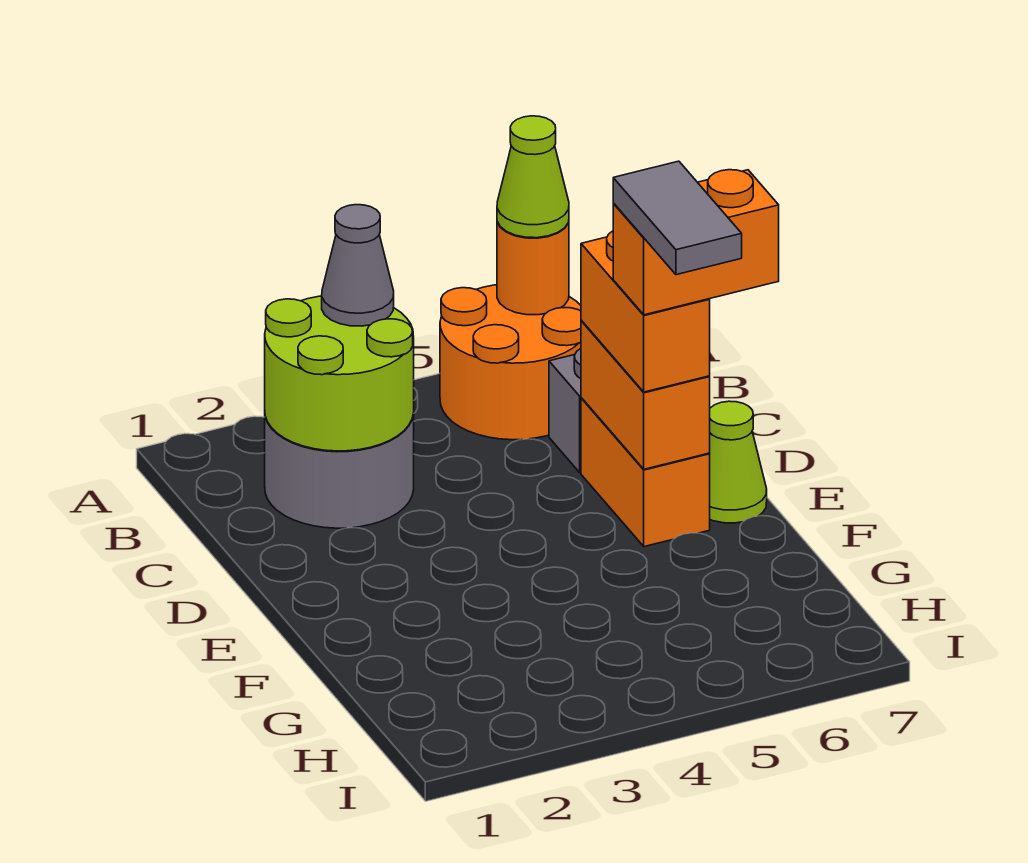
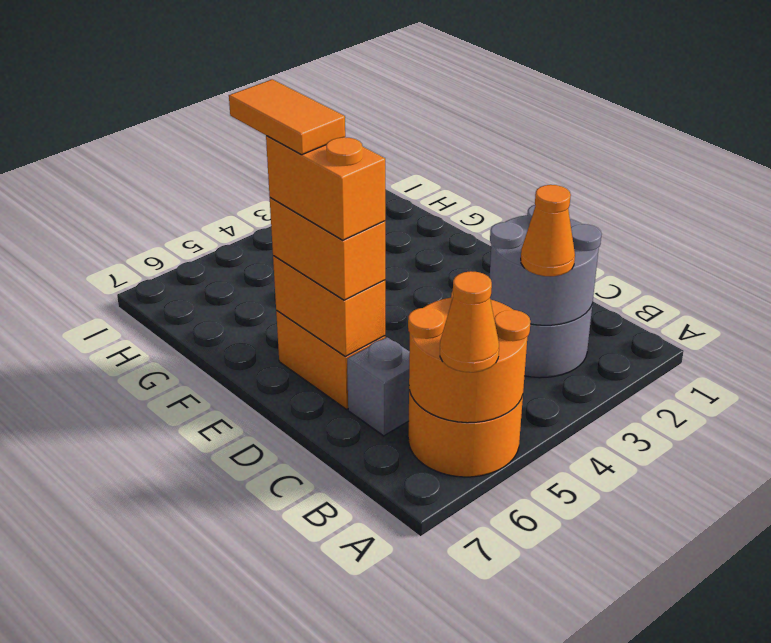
orange round brick A6 level 2 -> orange round brick A5:B6 level 2
lime cone A6 level 3 -> orange cone A6 level 3
lime round brick B2:C3 level 2 -> grey round brick B2:C3 level 2
grey cone B3 level 3 -> orange cone B3 level 3
orange brick E6:E7 level 4 -> orange brick D6:E6 level 4
grey tile E6:F6 level 5 -> orange tile E6:F6 level 5
lime cone E7 level 1 -> none

